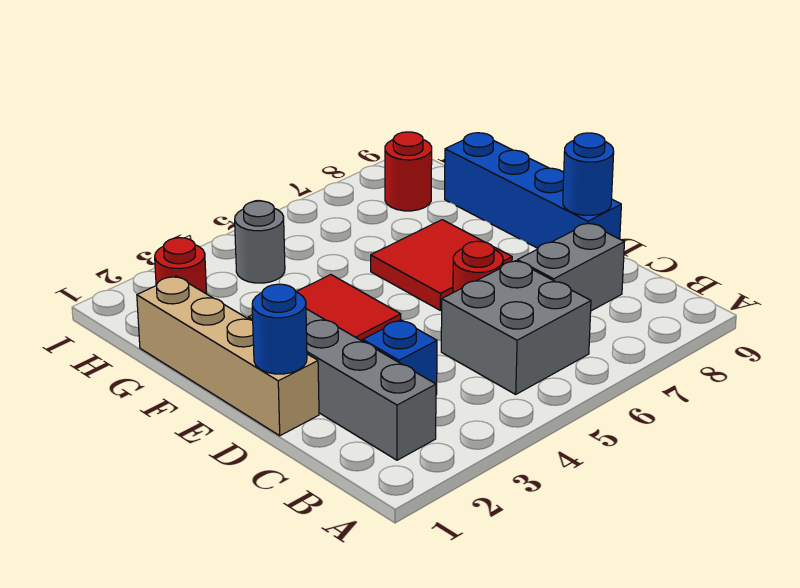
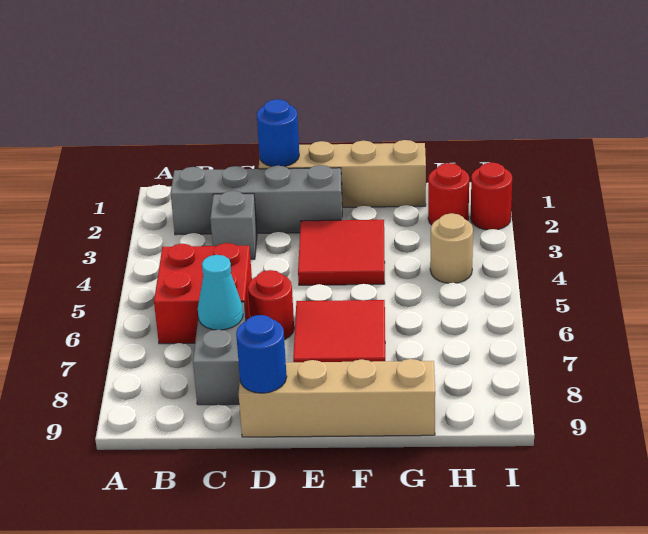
grey brick B5:C6 level 1 -> red brick B5:C6 level 1
blue brick C3 level 1 -> grey brick C3 level 1
none -> cyan cone C7 level 2
blue brick D9:G9 level 1 -> tan brick D9:G9 level 1
grey round brick H4 level 1 -> tan round brick H4 level 1
red round brick H8 level 1 -> red round brick I2 level 1

